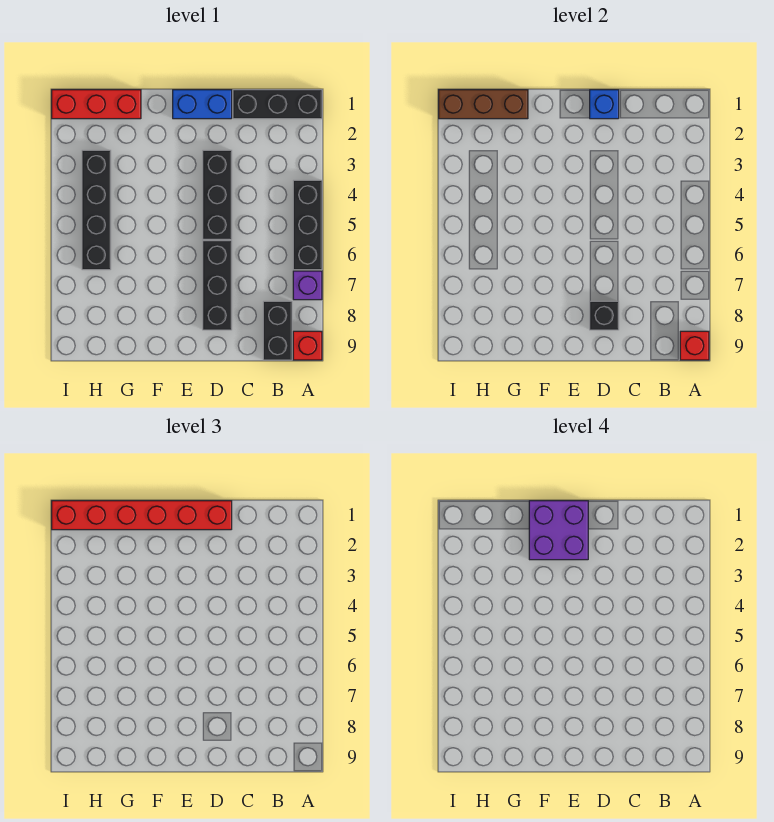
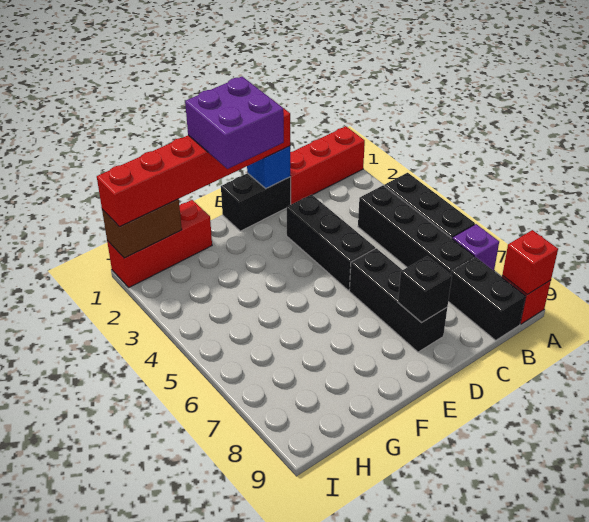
black brick A1:C1 level 1 -> red brick A1:C1 level 1
blue brick D1:E1 level 1 -> black brick D1:E1 level 1
brown brick G1:I1 level 2 -> brown brick H1:I1 level 2
black brick H3:H6 level 1 -> black brick B4:B7 level 1

